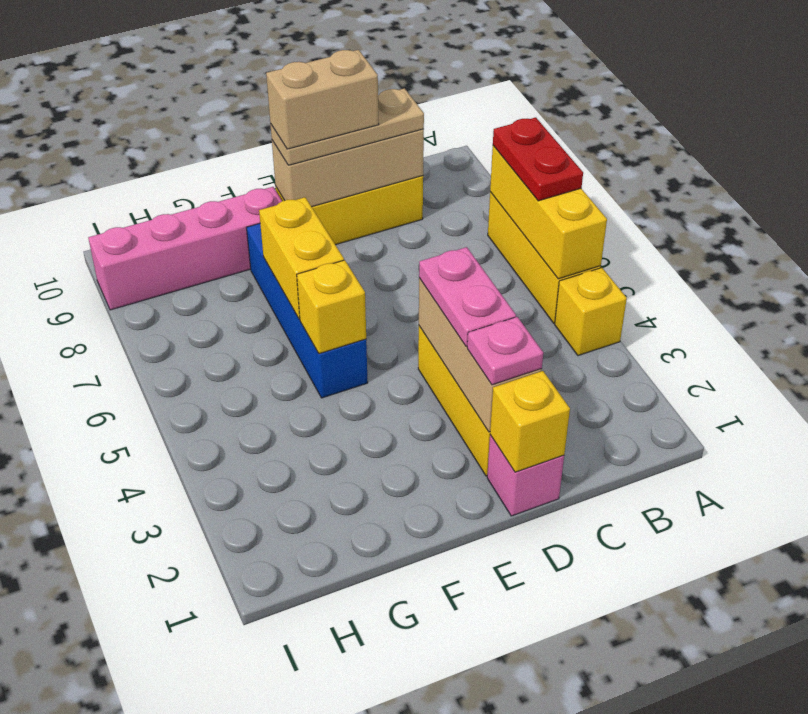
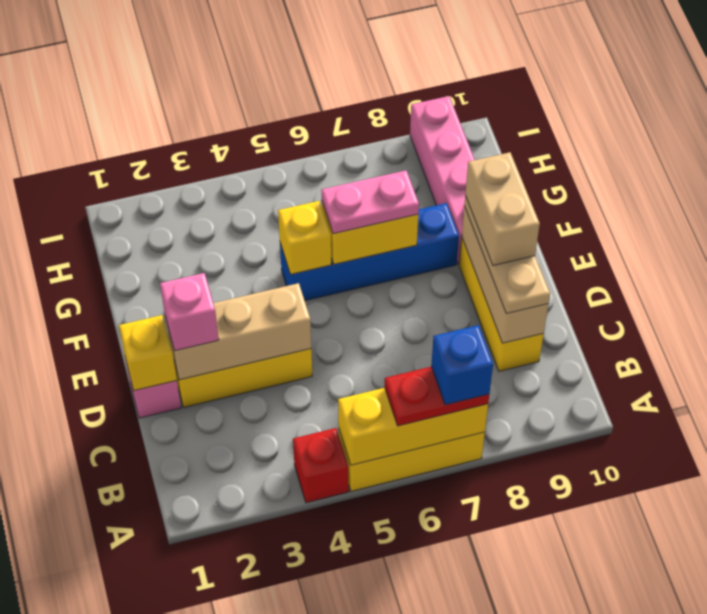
yellow brick A4 level 1 -> red brick A4 level 1
none -> blue brick A7 level 4
pink plate D2 level 3 -> pink brick D2 level 3
pink plate D3:D4 level 3 -> pink plate F6:F7 level 3

